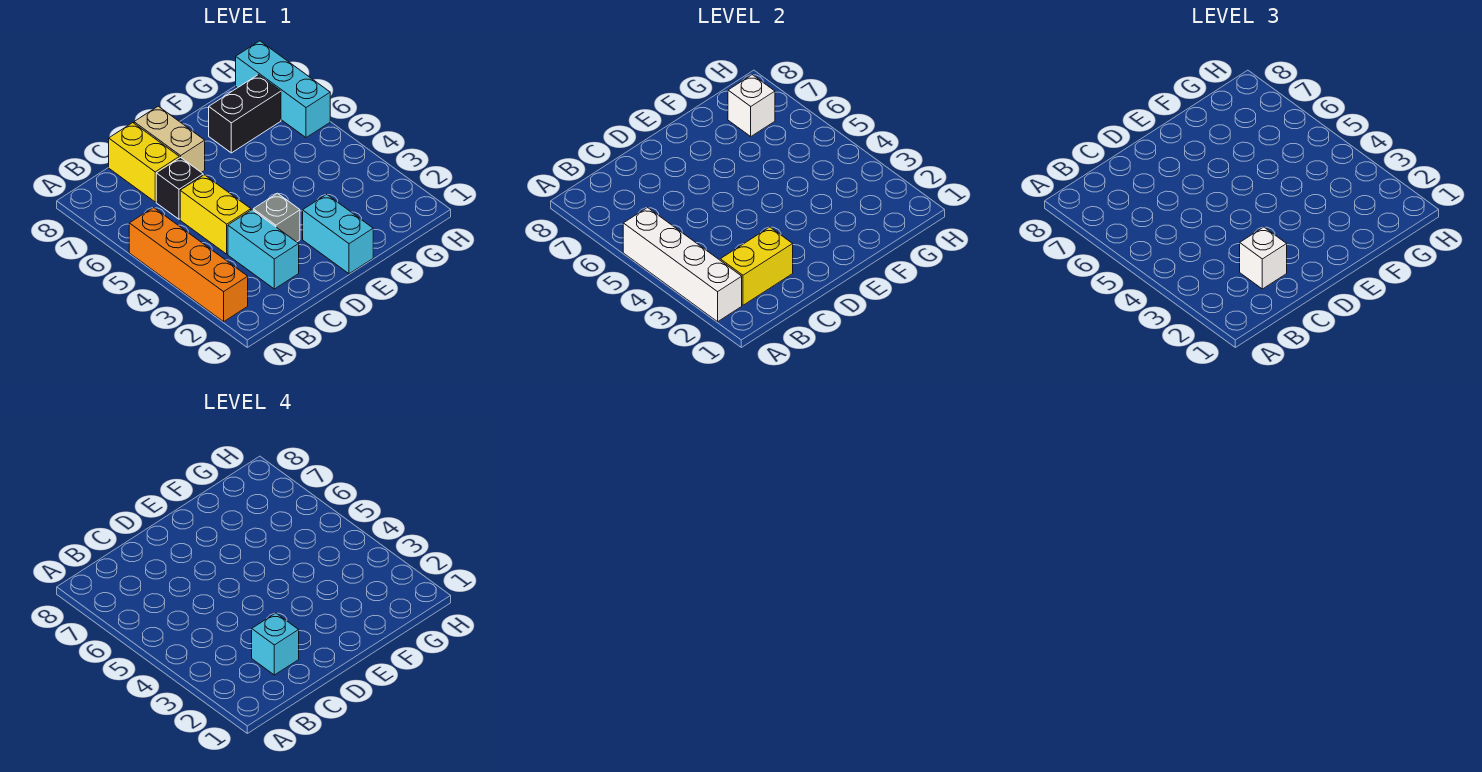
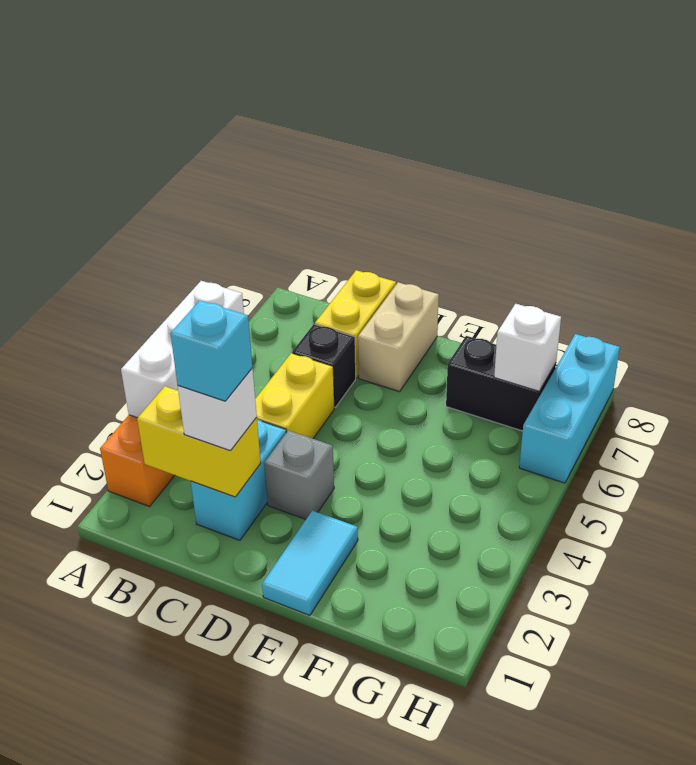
white brick A2:A5 level 2 -> white brick A3:A5 level 2
cyan brick E1:E2 level 1 -> cyan tile E1:E2 level 1

